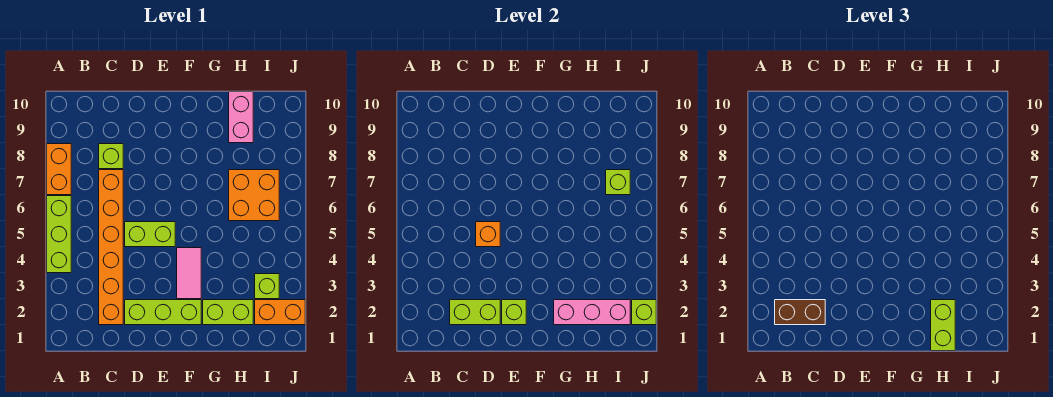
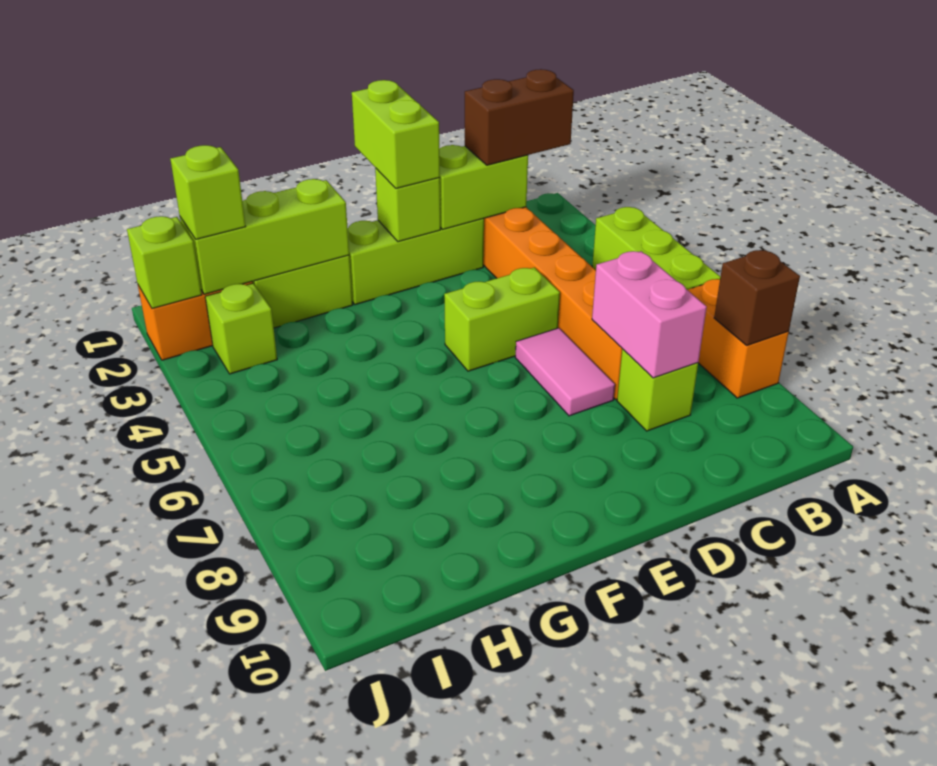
none -> brown brick A8 level 2
orange brick D5 level 2 -> none
pink tile F3:F4 level 1 -> pink tile D6:D7 level 1
pink brick G2:I2 level 2 -> lime brick G2:I2 level 2
lime brick H1:H2 level 3 -> lime brick E1:E2 level 3
orange brick H6:I7 level 1 -> none
pink brick H9:H10 level 1 -> pink brick C7:C8 level 2
lime brick I7 level 2 -> lime brick I2 level 3

